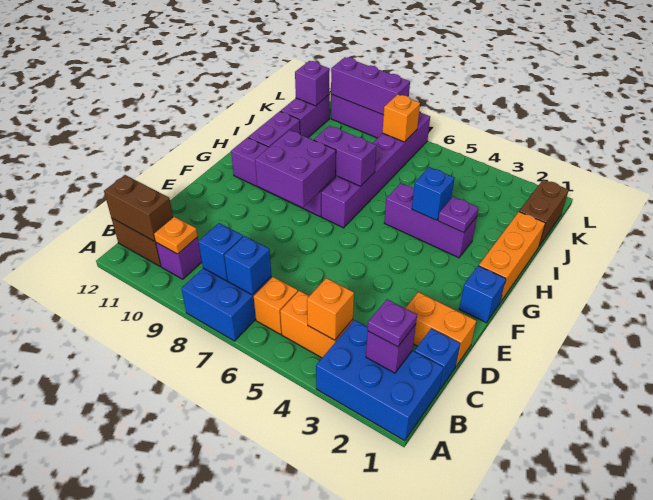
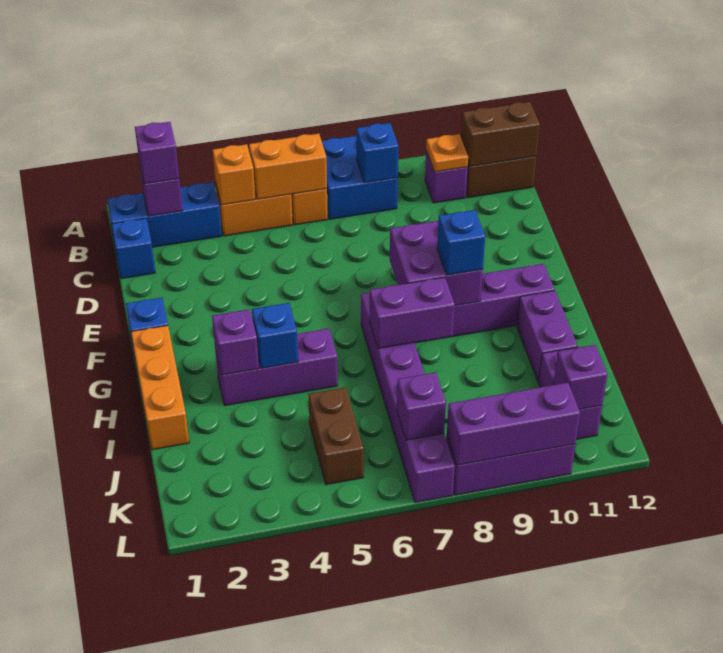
blue brick A1:B3 level 1 -> blue brick B1:B3 level 1
purple plate B2 level 3 -> purple brick B2 level 3
blue brick B7 level 2 -> blue brick G9 level 3
orange brick D1:D2 level 1 -> orange brick B5:B6 level 2
purple plate H3 level 2 -> purple brick H3 level 2
brown brick J1:K1 level 1 -> brown brick J5:K5 level 1
orange brick K7 level 2 -> purple brick K7 level 2

